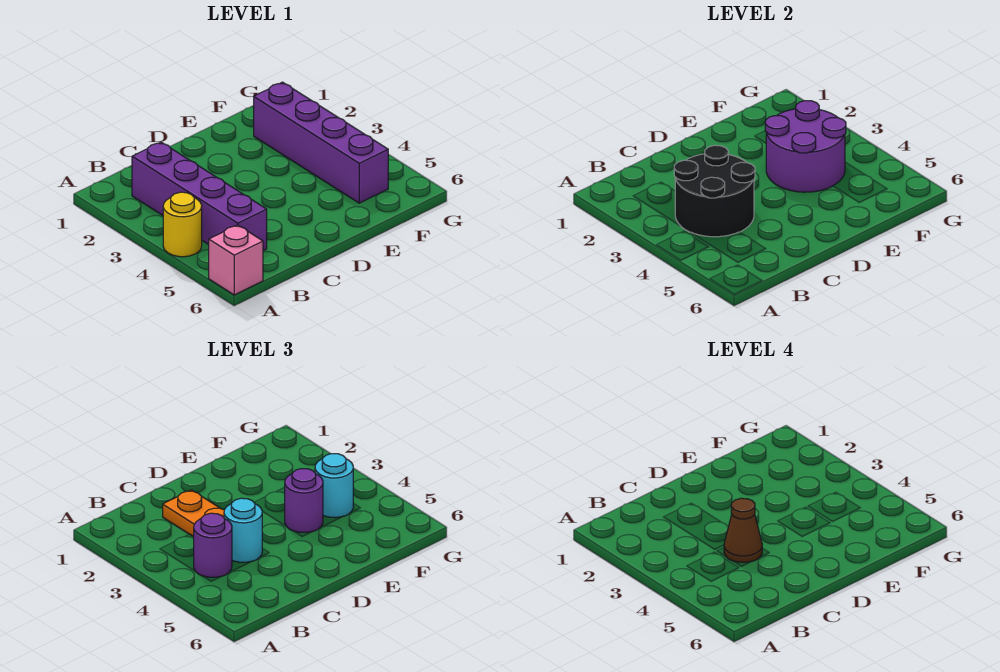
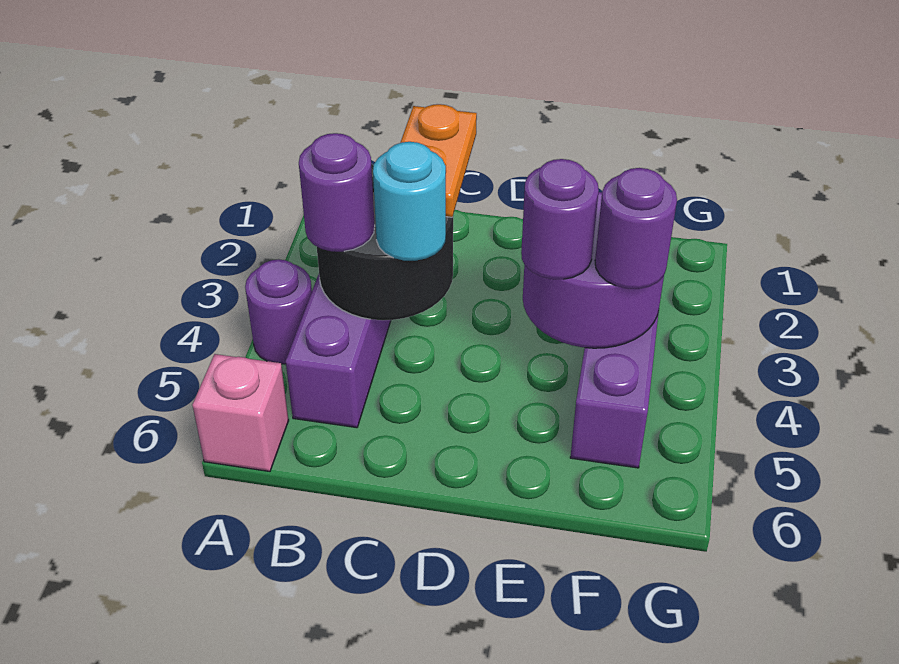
yellow round brick A4 level 1 -> purple round brick A4 level 1
brown cone C4 level 4 -> none
cyan round brick F4 level 3 -> purple round brick F4 level 3

